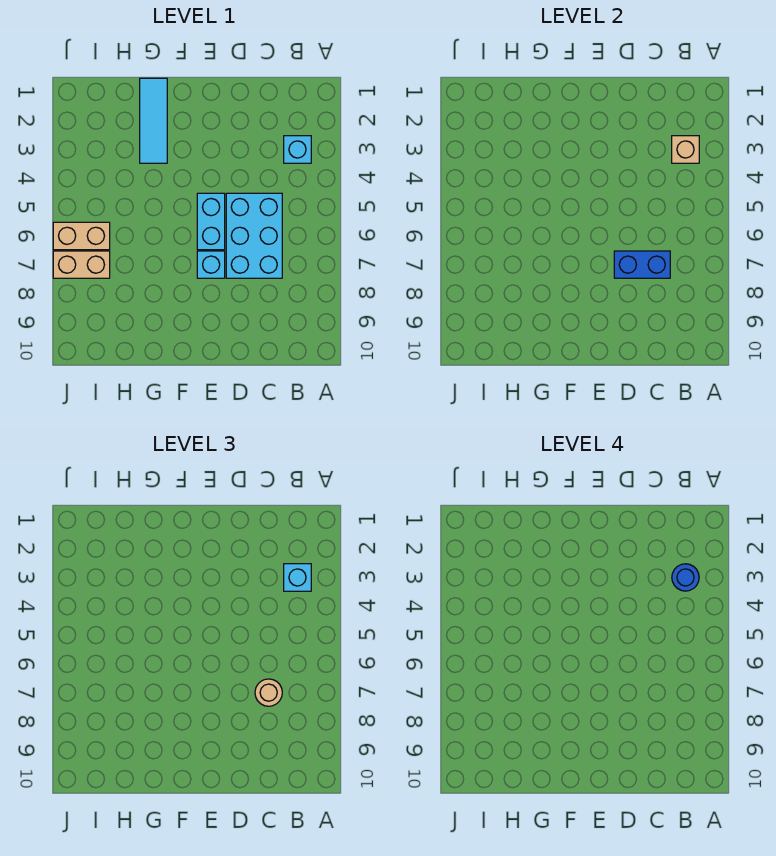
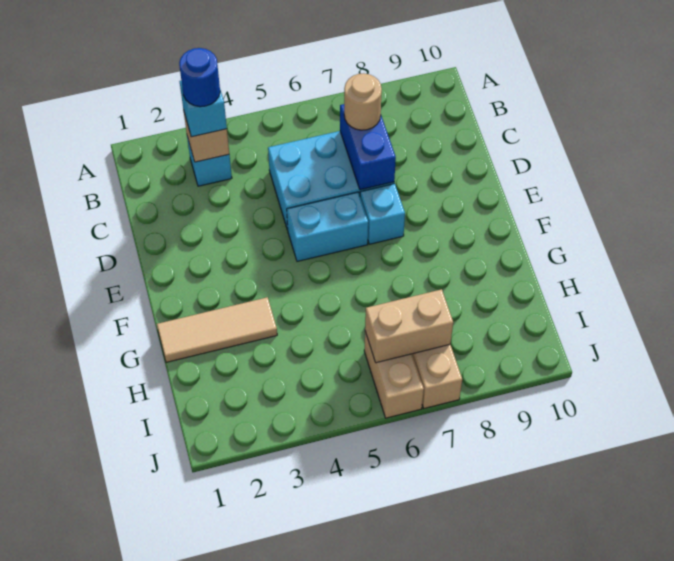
cyan tile G1:G3 level 1 -> tan tile G1:G3 level 1
none -> tan brick I6:I7 level 2

